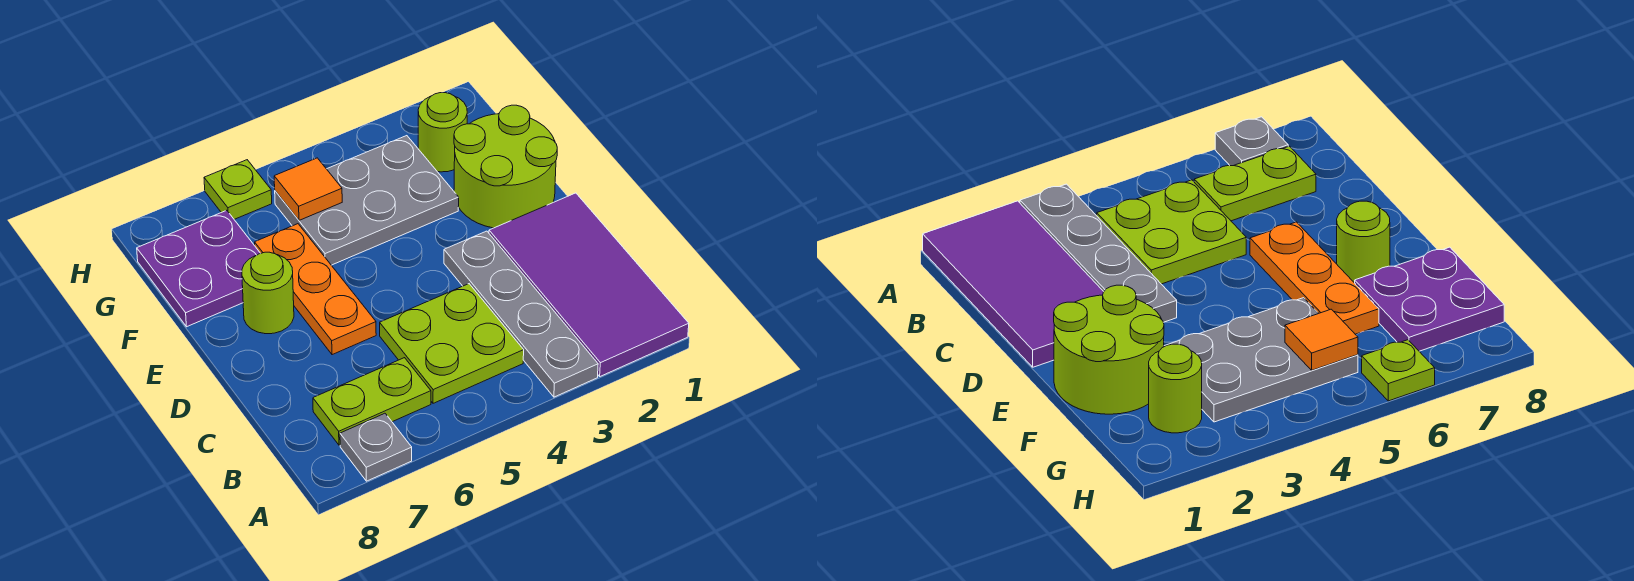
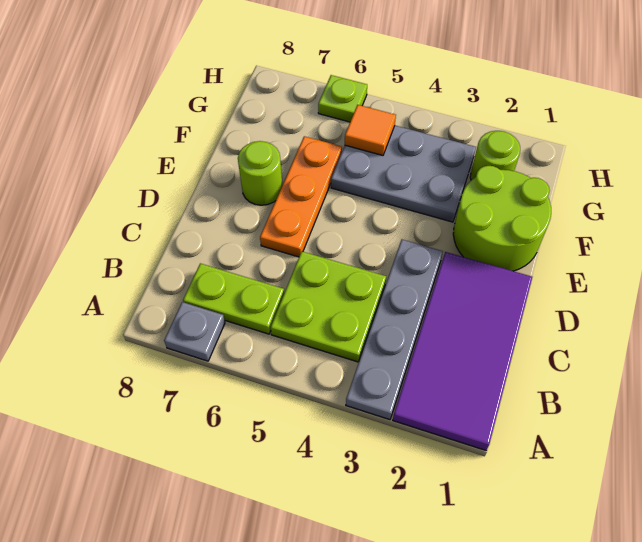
purple plate F7:G8 level 1 -> none

